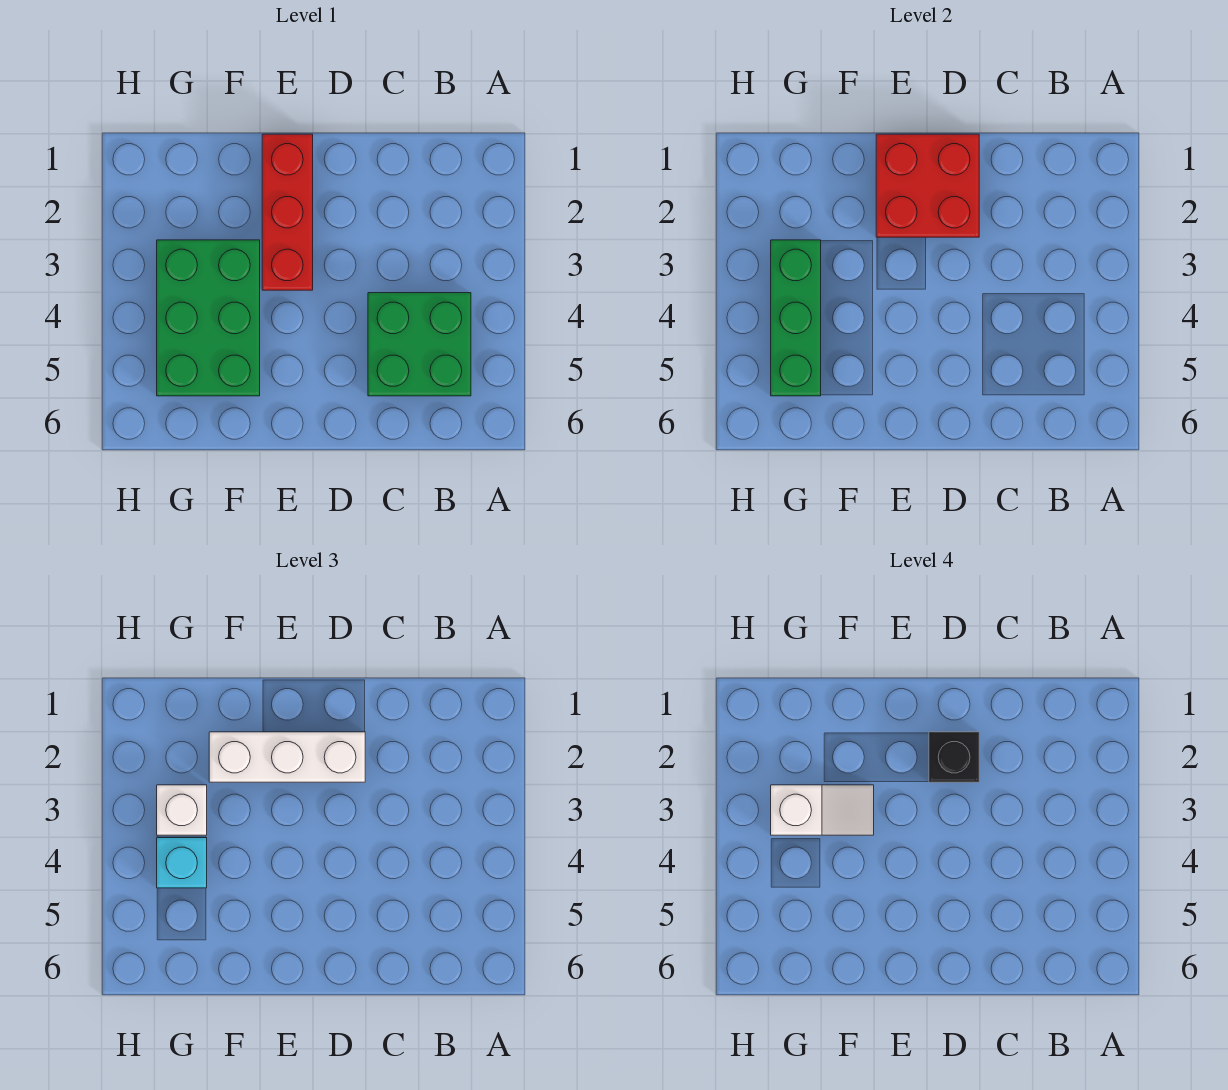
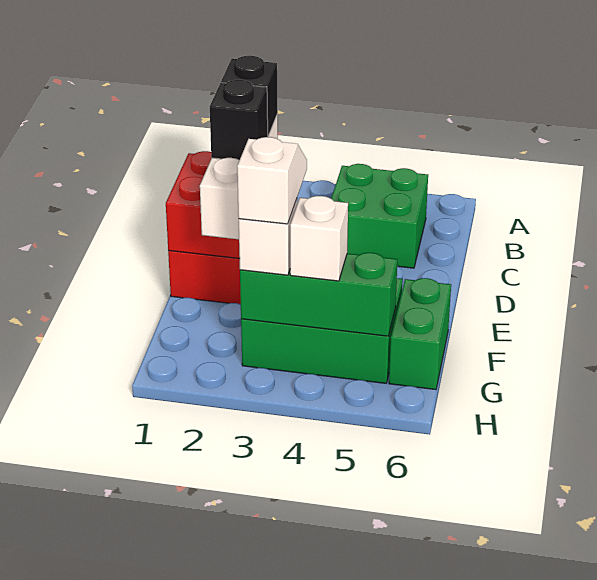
none -> black brick E2 level 4
none -> green brick F6:G6 level 1
cyan brick G4 level 3 -> white brick G4 level 3

